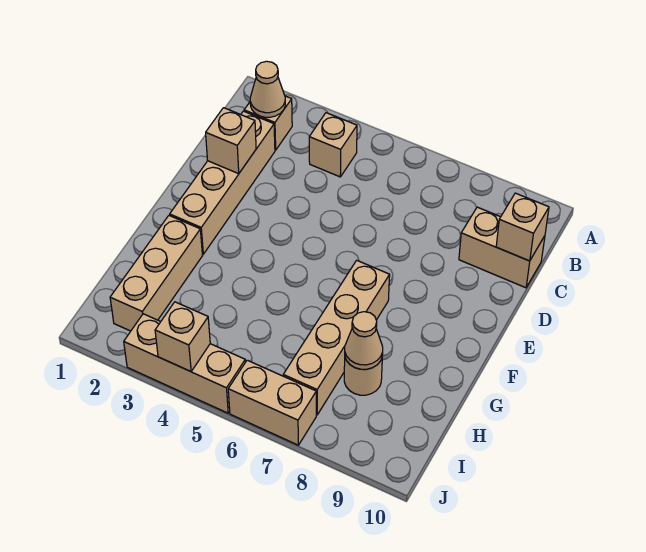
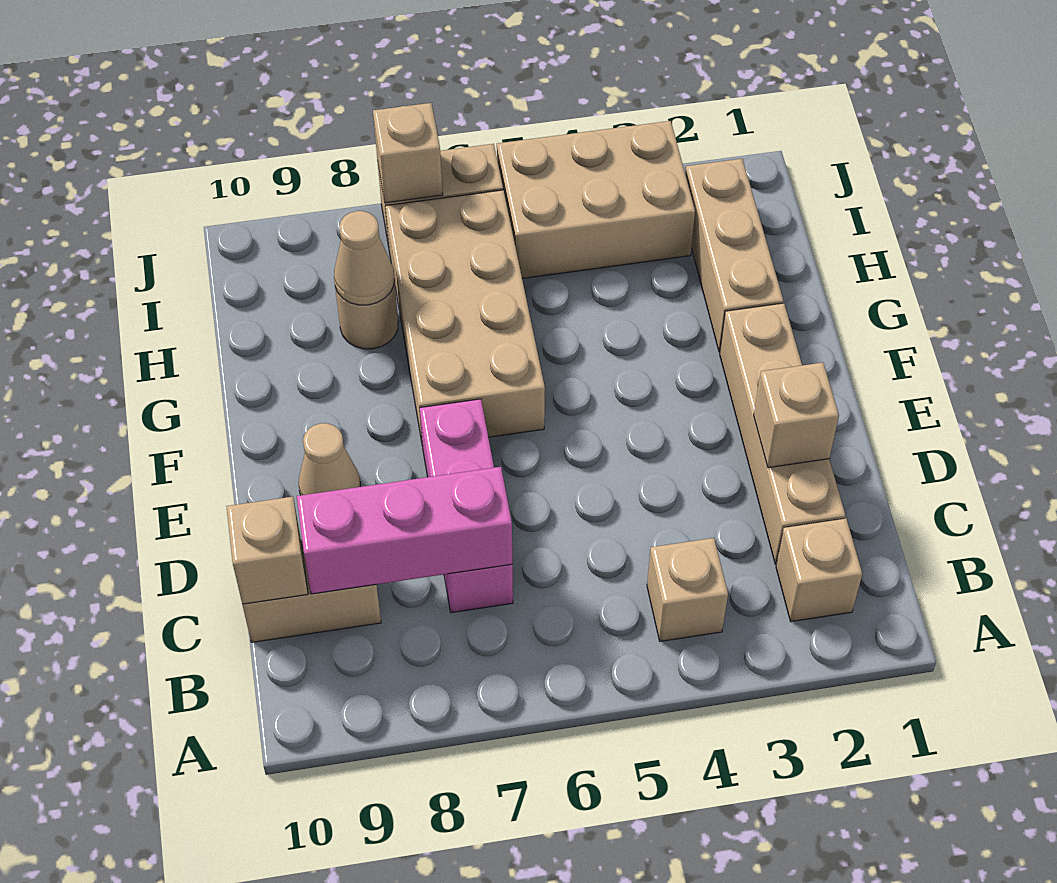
tan cone B2 level 2 -> tan cone E9 level 1
none -> pink brick C7:E7 level 1
none -> pink brick C7:C9 level 2
tan brick F7:I7 level 1 -> tan brick F6:I7 level 1
tan brick J3:J5 level 1 -> tan brick I3:J5 level 1
tan brick J4 level 2 -> tan brick J7 level 2

